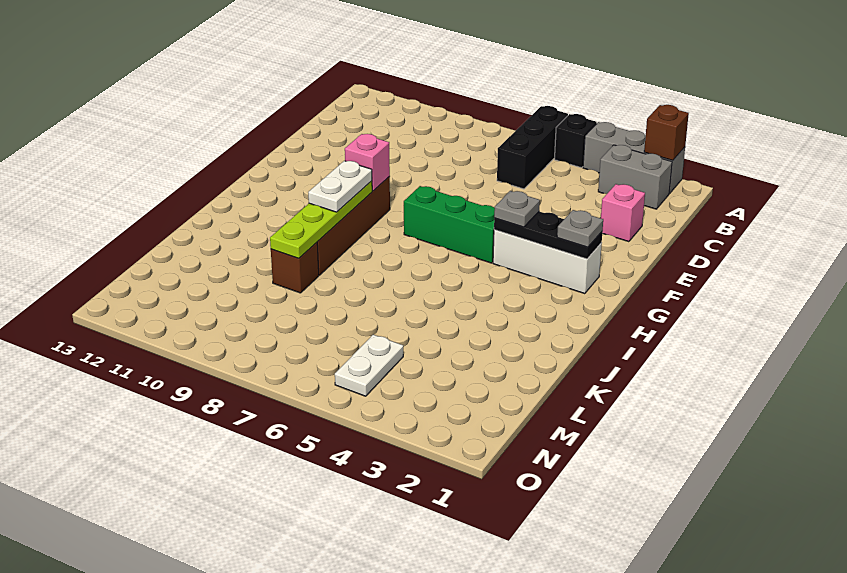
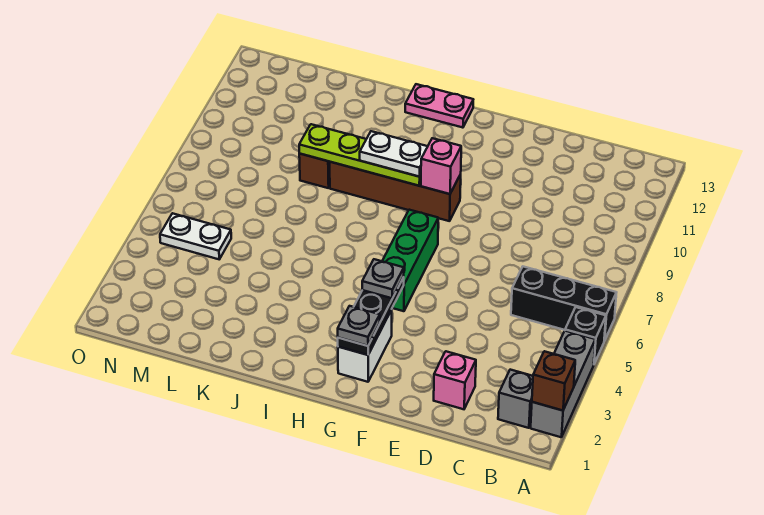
grey brick B2:B3 level 1 -> grey brick B2 level 1
white brick G2:G4 level 1 -> white brick G2:G3 level 1
none -> pink plate H13:I13 level 1

